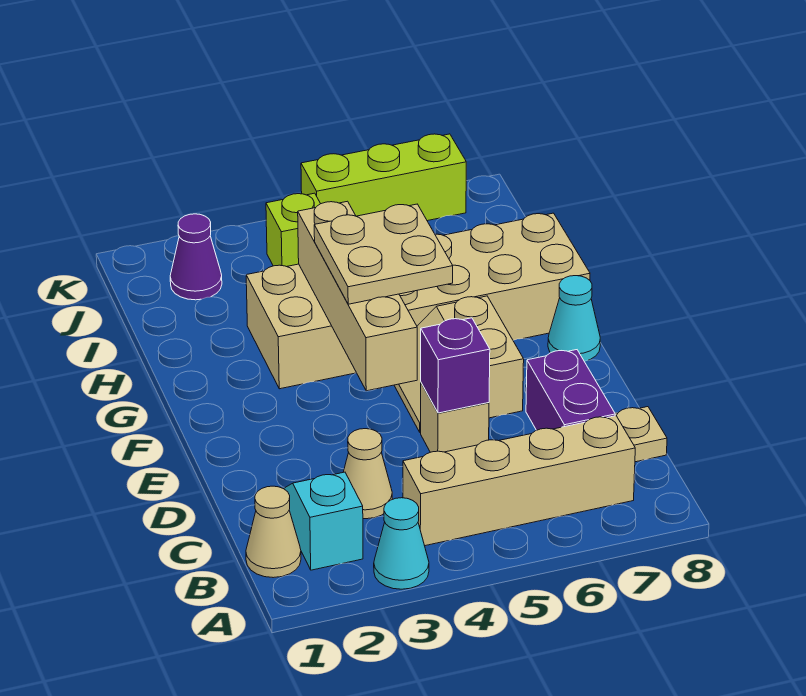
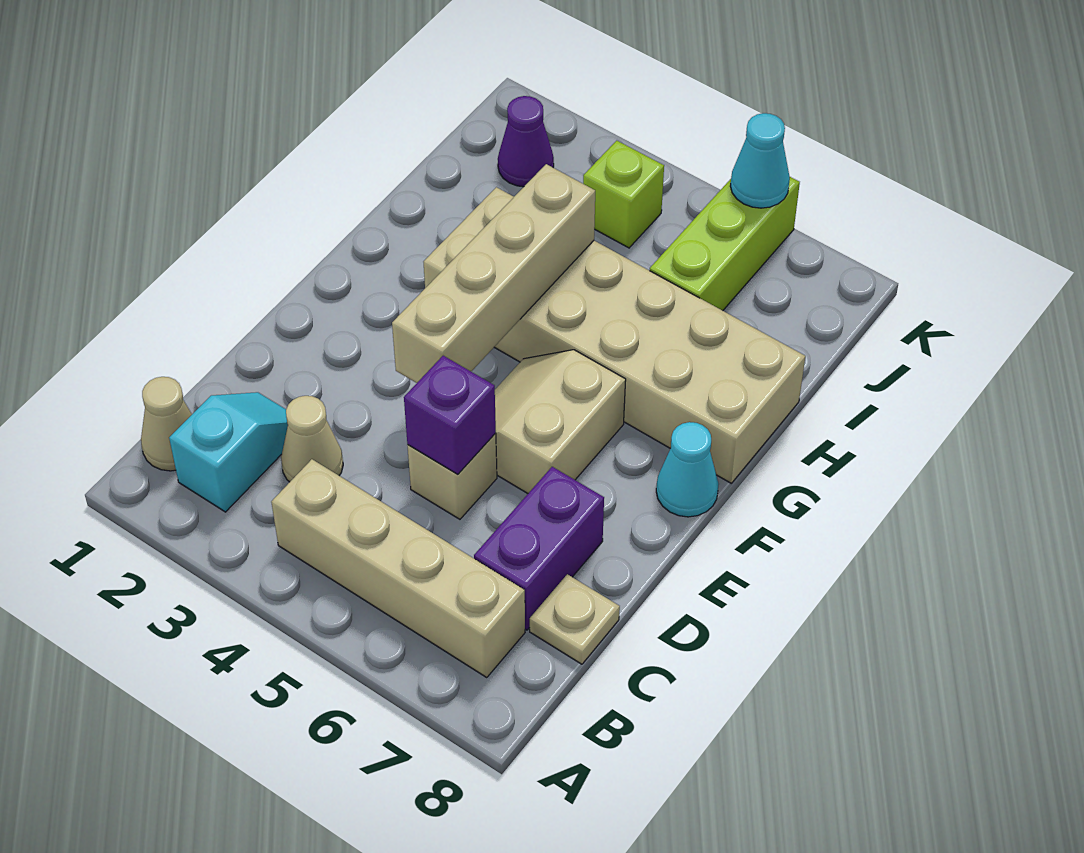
cyan cone A3 level 1 -> cyan cone K6 level 2
tan plate F4:G5 level 3 -> none
lime brick K5:K7 level 1 -> lime brick I6:K6 level 1

